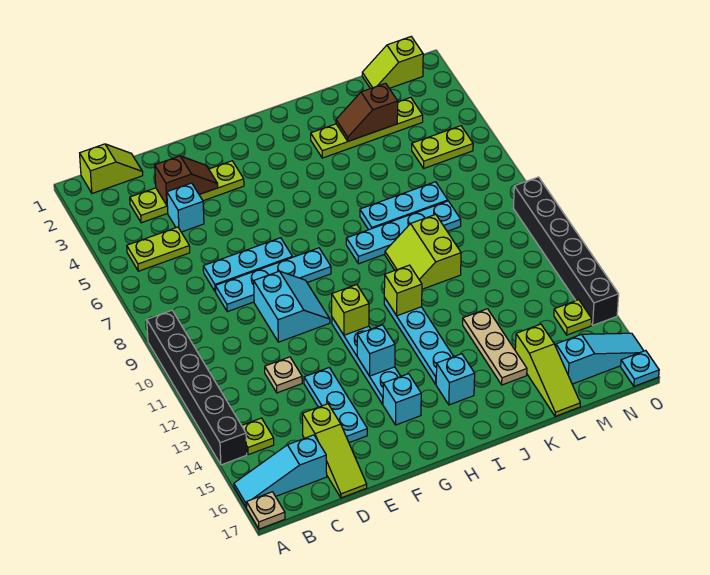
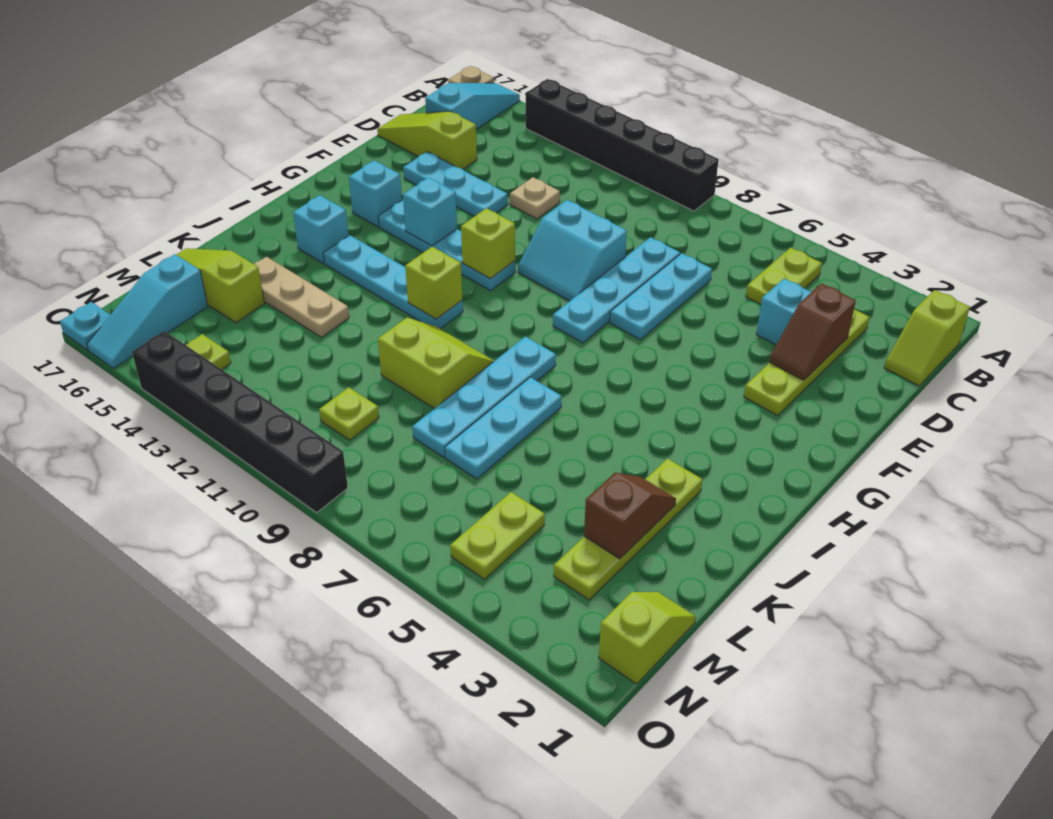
lime plate B14 level 1 -> lime plate M10 level 1

